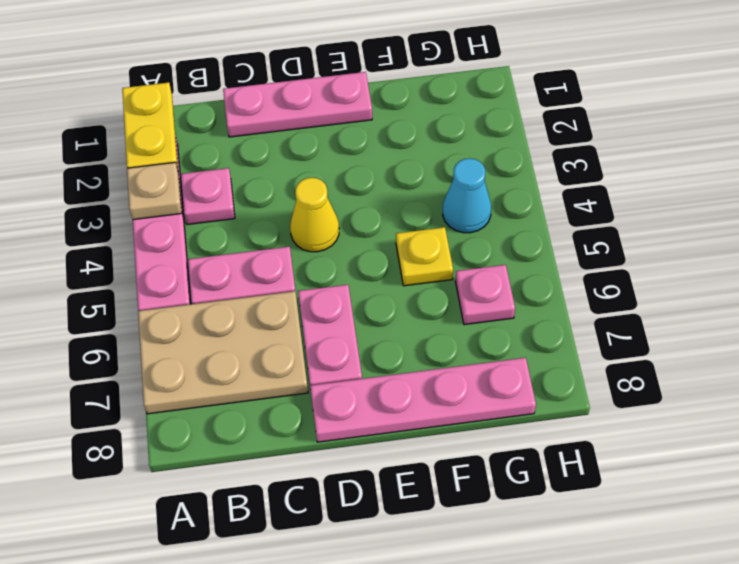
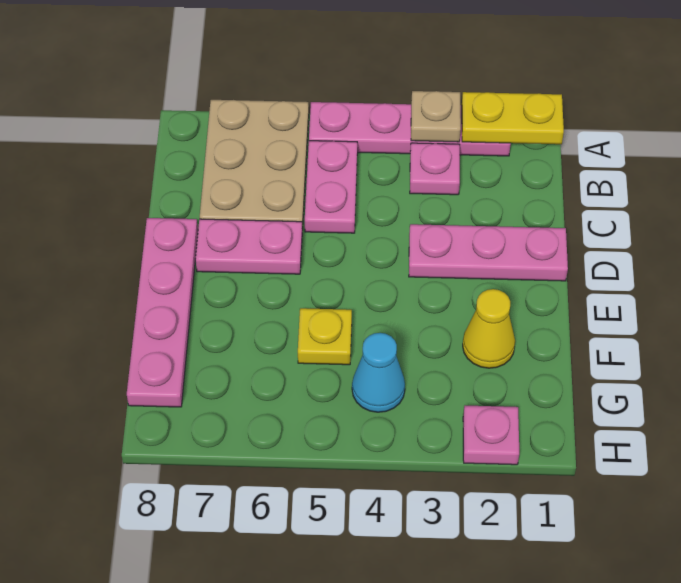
pink plate C1:E1 level 1 -> pink plate D1:D3 level 1
yellow cone D4 level 1 -> yellow cone F2 level 1
pink plate G6 level 1 -> pink plate H2 level 1

